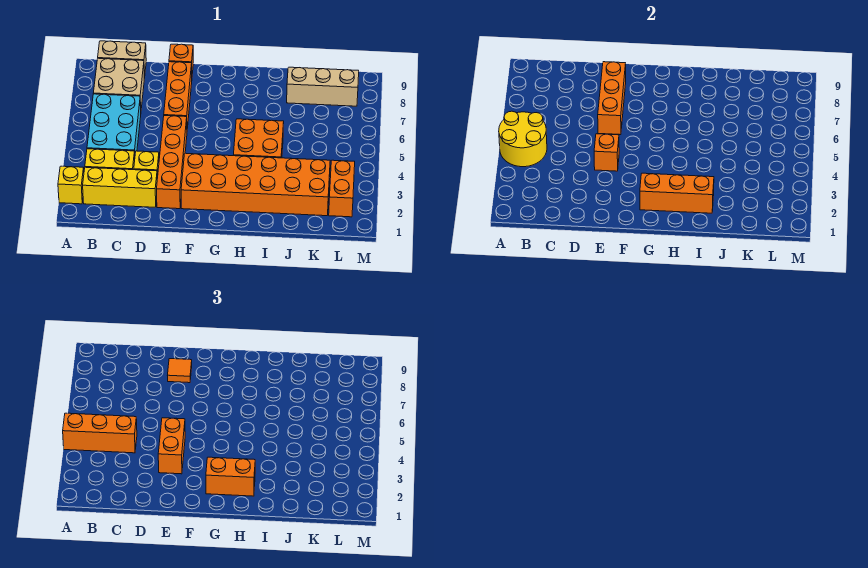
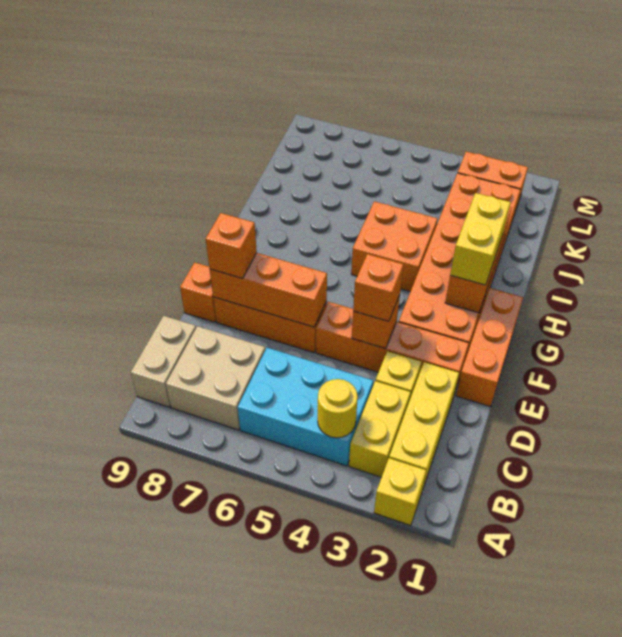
yellow round brick A4:B5 level 2 -> yellow round brick B4 level 2
orange brick A4:C4 level 3 -> orange brick E1:G1 level 1
orange brick E3:E4 level 3 -> orange brick E4 level 3
orange tile E8 level 3 -> orange brick E8 level 3
orange brick G2:H2 level 3 -> yellow brick G2:H2 level 3
tan brick J8:L8 level 1 -> none

